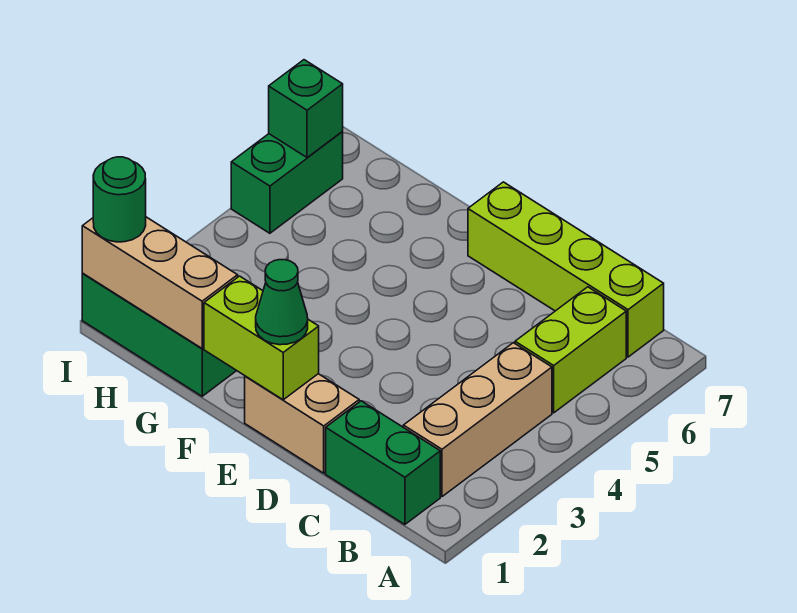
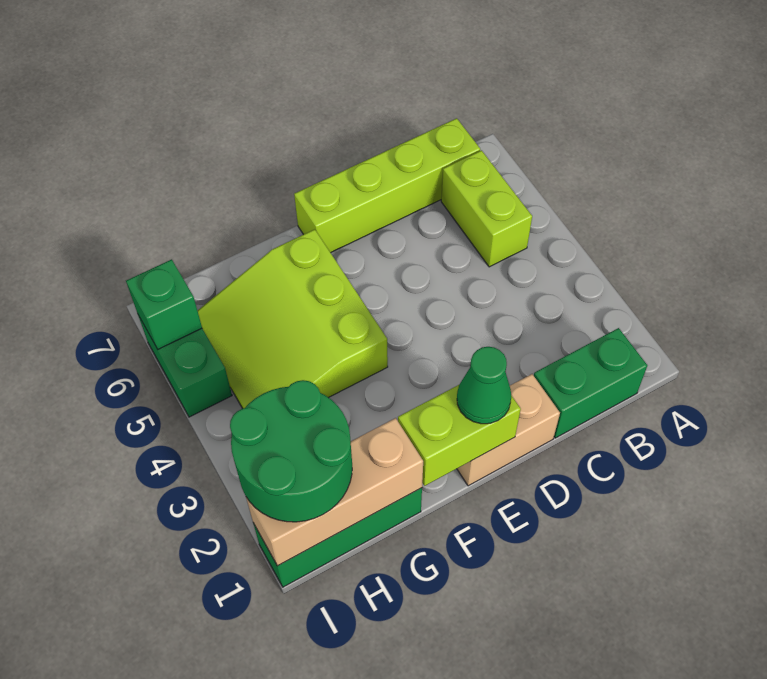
tan brick B2:B4 level 1 -> none
none -> lime slope F4:H6 level 1 top F
green round brick I1 level 3 -> green round brick H1:I2 level 3

